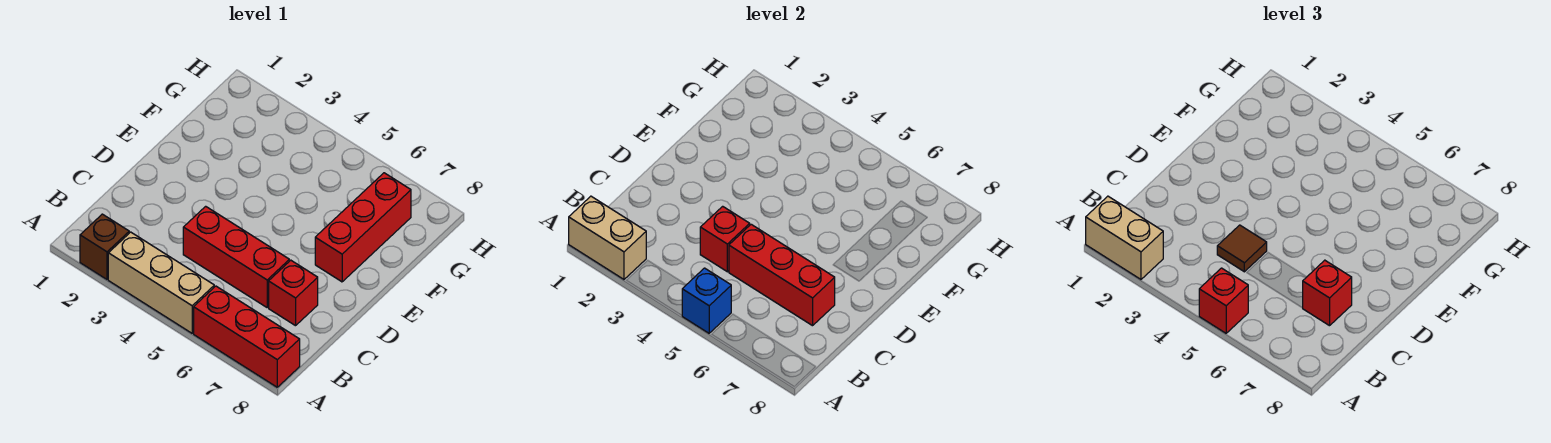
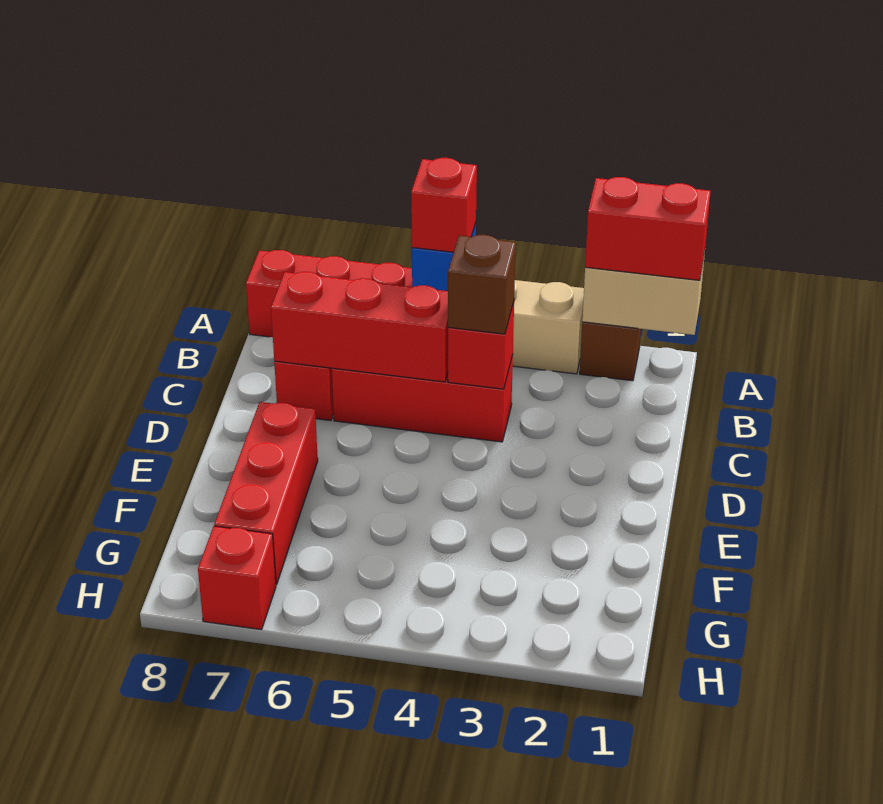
tan brick A1:A2 level 3 -> red brick A1:A2 level 3
brown tile C4 level 3 -> brown brick C4 level 3
red brick C7 level 3 -> red brick H7 level 1

